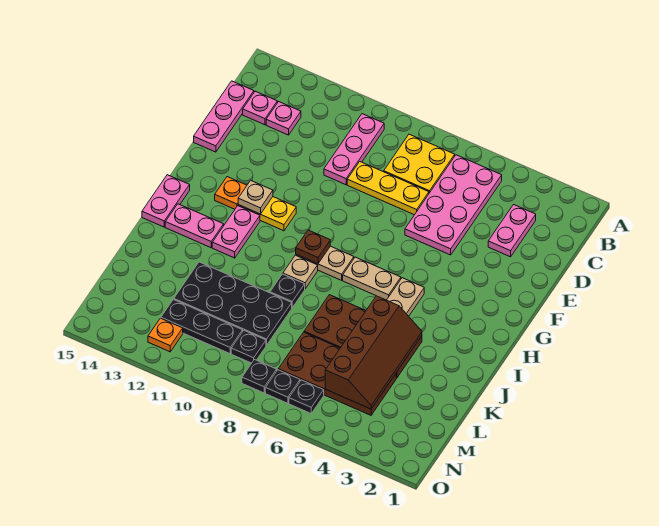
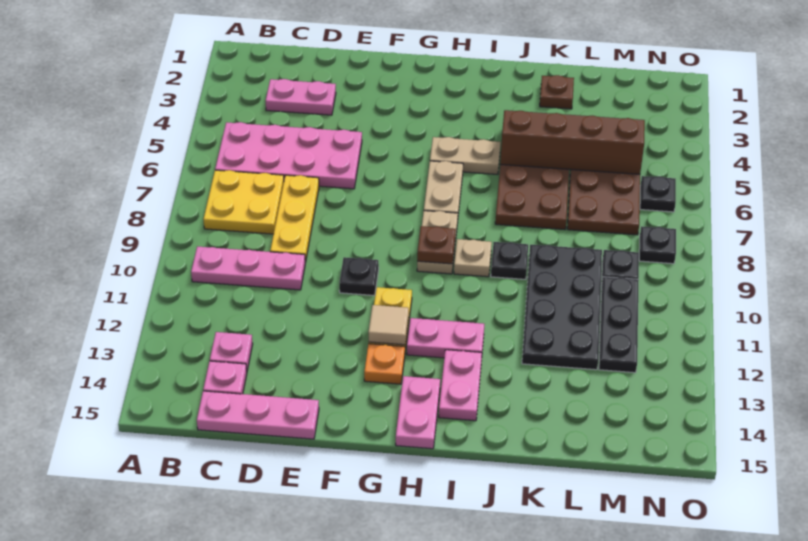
tan plate G12 level 2 -> tan tile G12 level 2
pink plate H15:I15 level 1 -> pink plate H14:H15 level 1
none -> brown plate K2 level 1
black plate N7 level 1 -> black plate F10 level 1
orange plate N12 level 1 -> none

